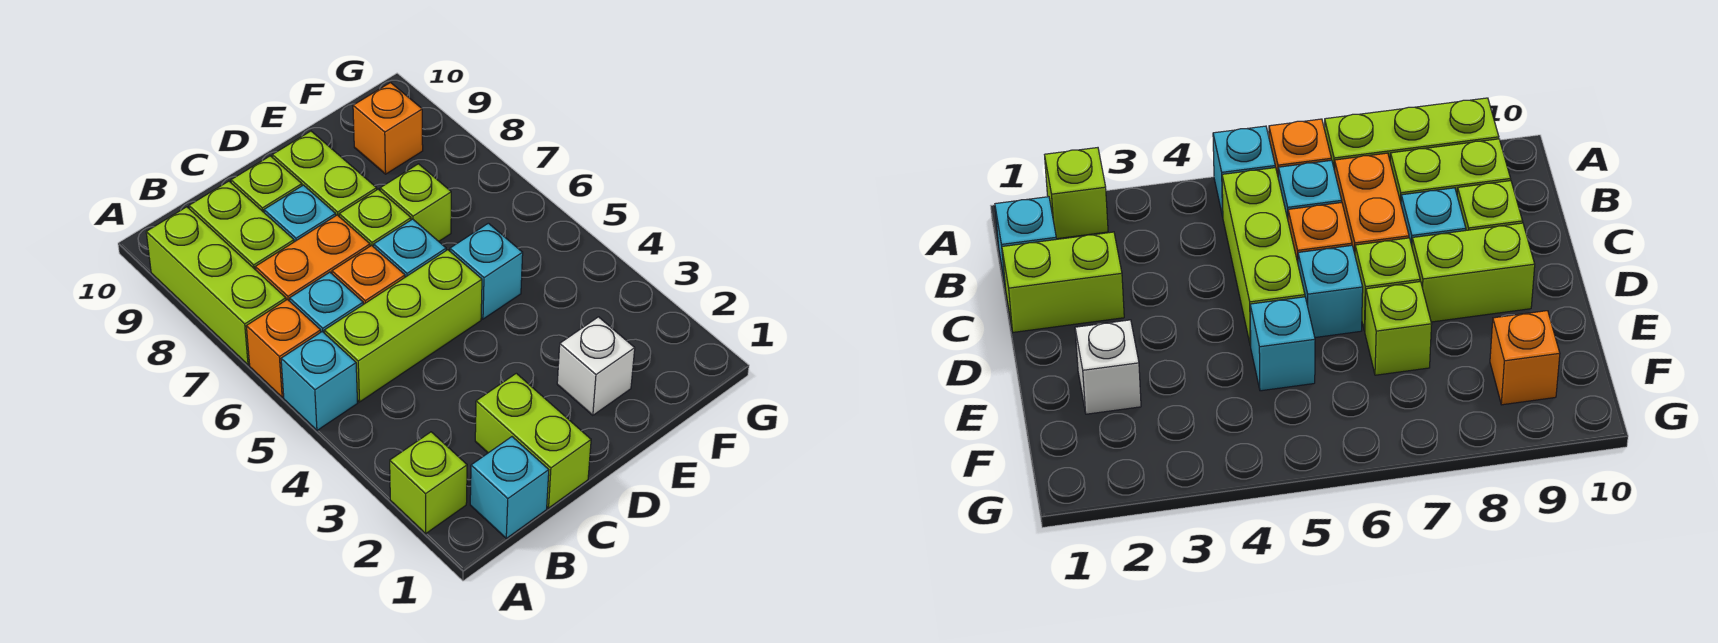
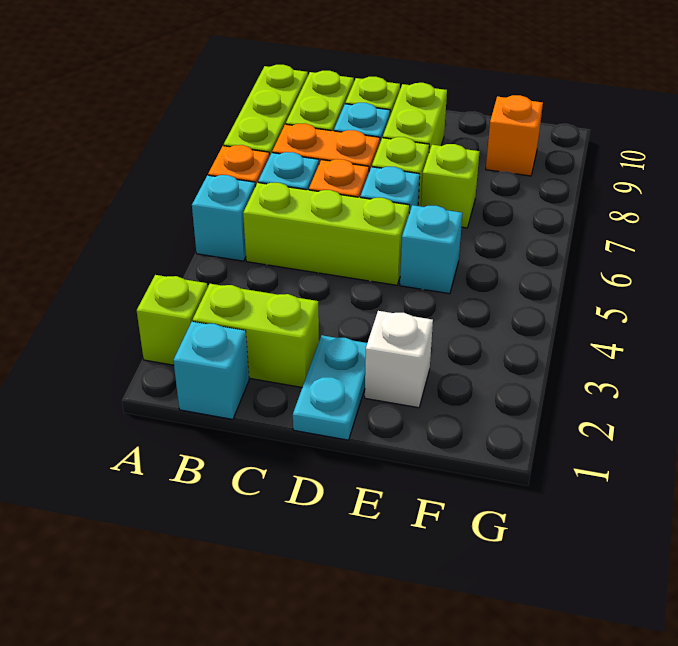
lime brick C1:C2 level 1 -> lime brick B2:C2 level 1
none -> cyan plate D1:D2 level 1

